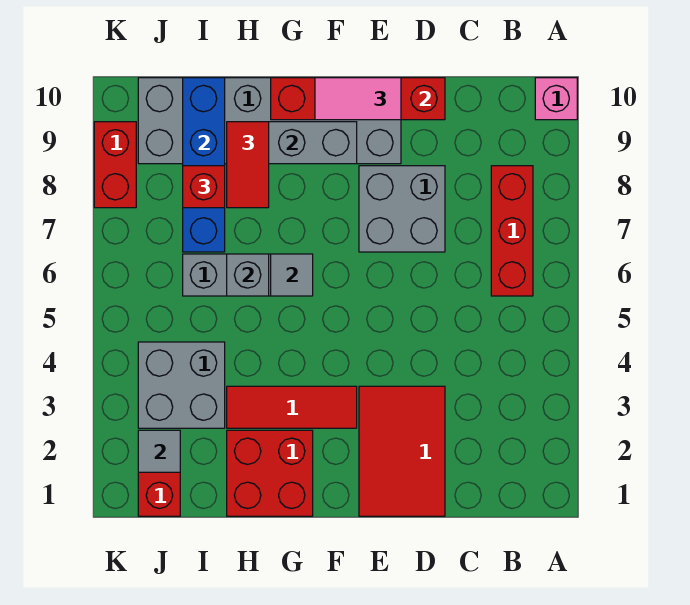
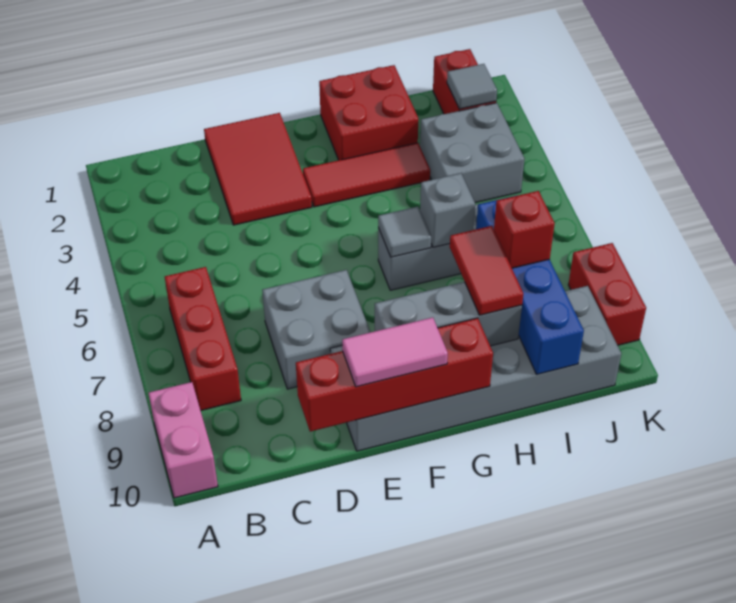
pink brick A10 level 1 -> pink brick A9:A10 level 1

